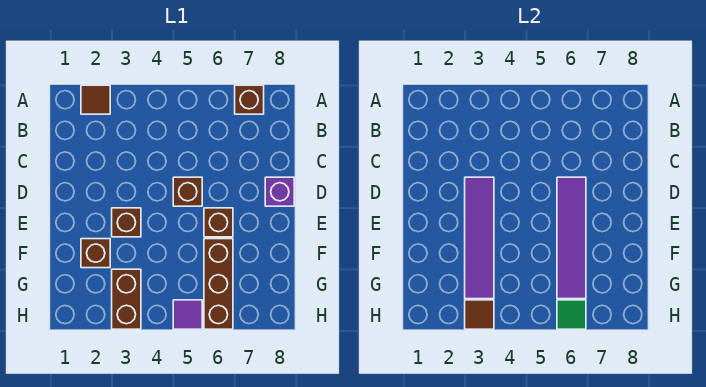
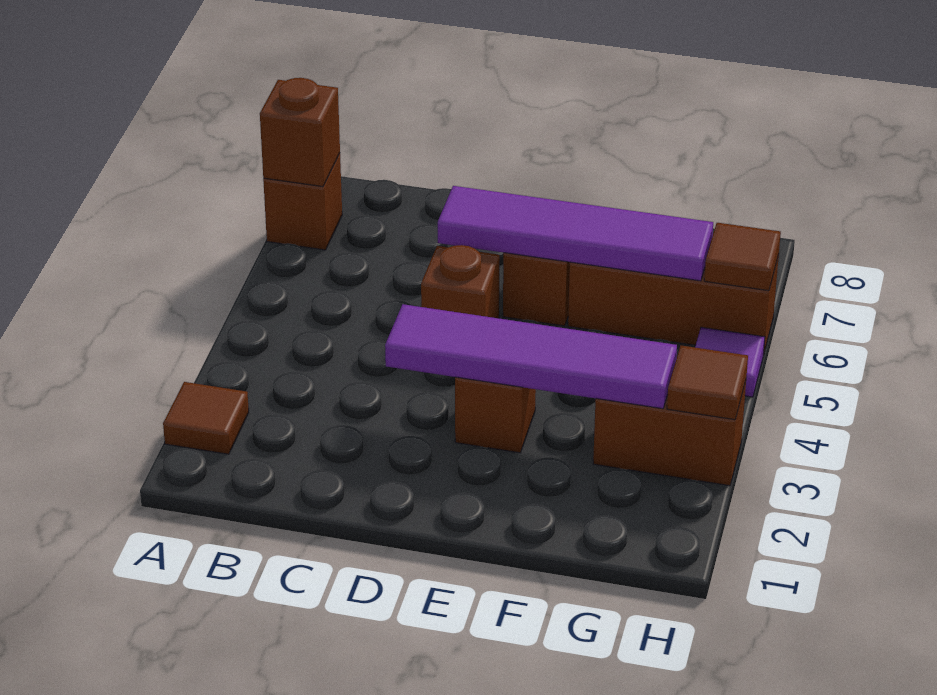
purple brick D8 level 1 -> none
brown brick F2 level 1 -> brown brick A7 level 2
green tile H6 level 2 -> brown tile H6 level 2

